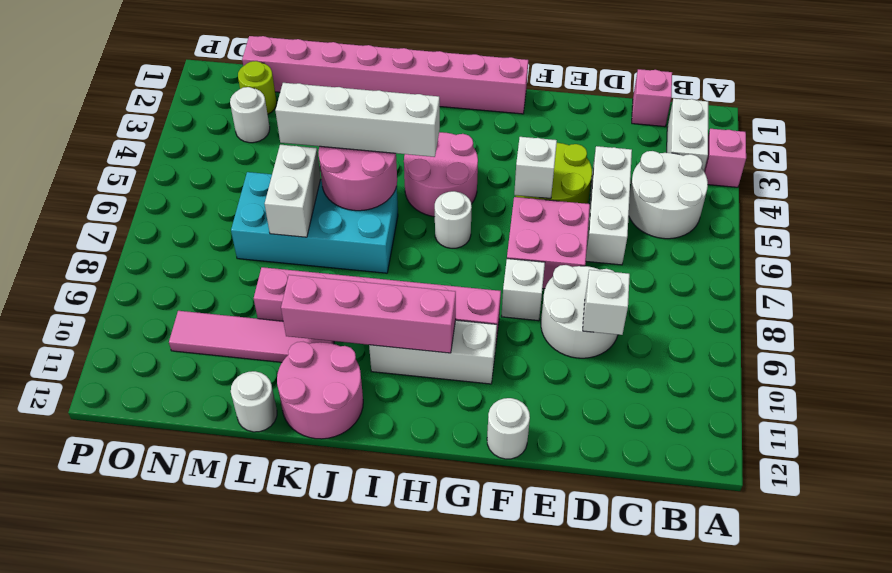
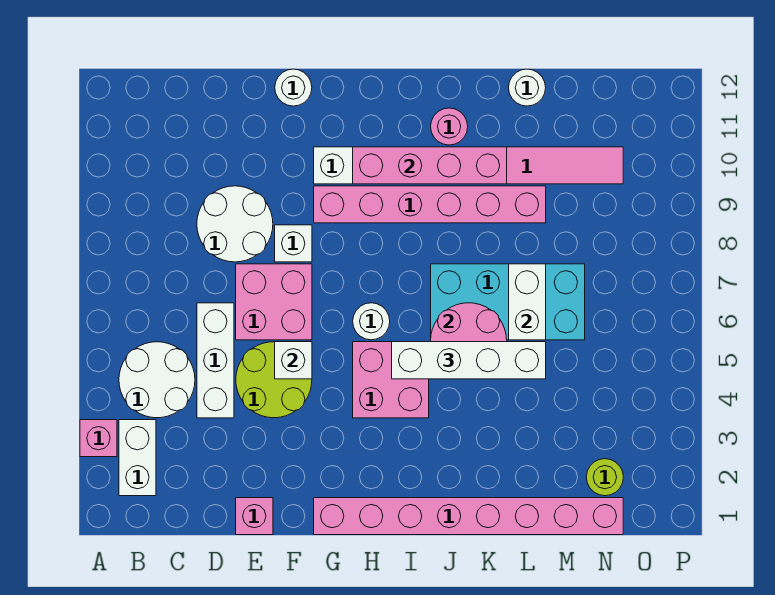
pink brick C1 level 1 -> pink brick E1 level 1
white brick D9 level 2 -> none
pink round brick H4:I5 level 1 -> pink brick H4:I5 level 1
pink round brick J11:K12 level 1 -> pink round brick J11 level 1
white round brick N3 level 1 -> none

